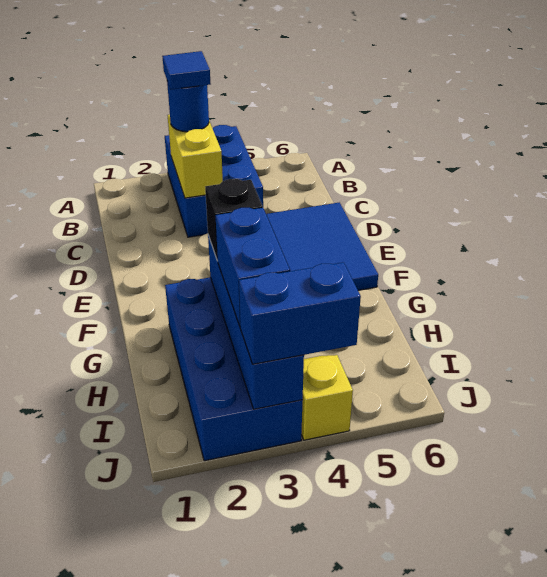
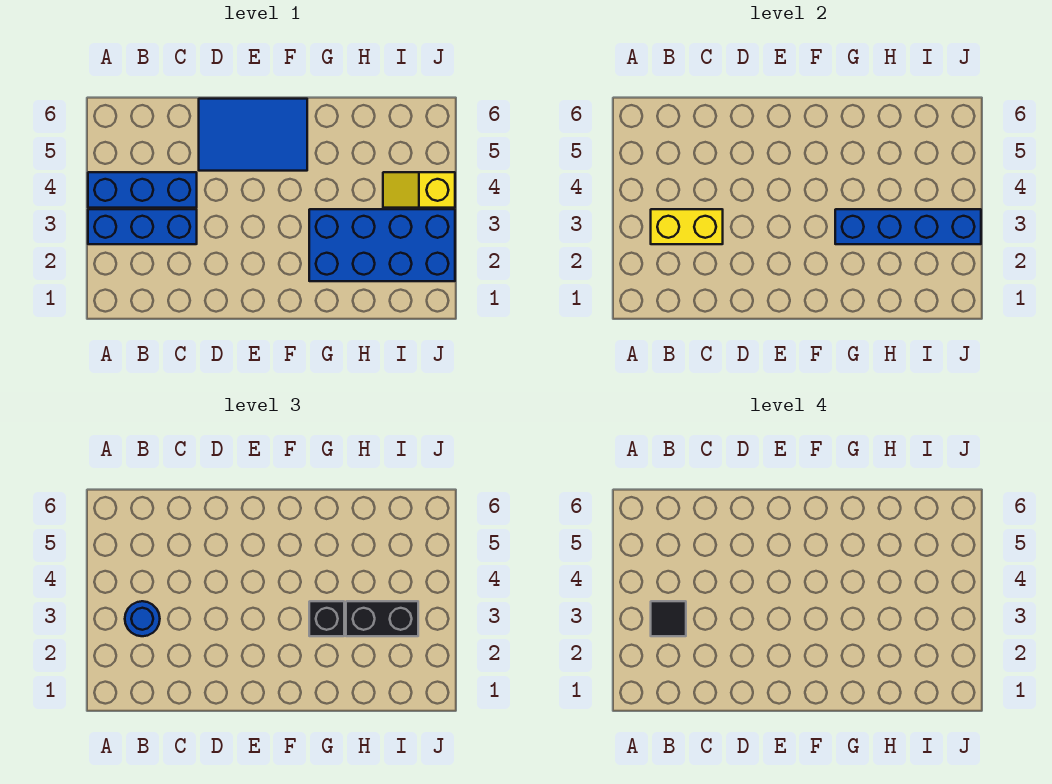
blue tile B3 level 4 -> black tile B3 level 4
blue brick H3:I3 level 3 -> black brick H3:I3 level 3
blue brick J3:J4 level 3 -> none

